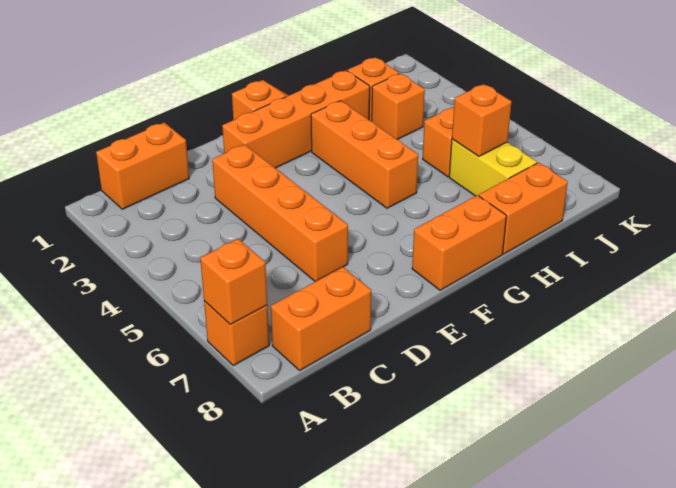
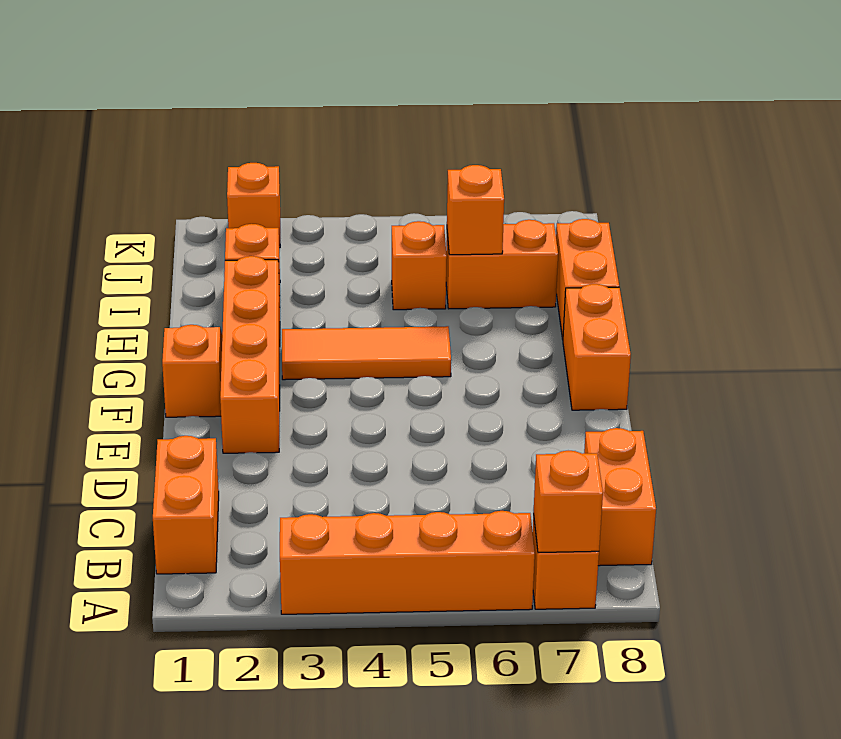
orange brick D3:D6 level 1 -> orange brick A3:A6 level 1
orange brick G3:G5 level 1 -> orange tile G3:G5 level 1
orange brick I3 level 1 -> orange brick K2 level 1
yellow brick I6:I7 level 1 -> orange brick I6:I7 level 1

